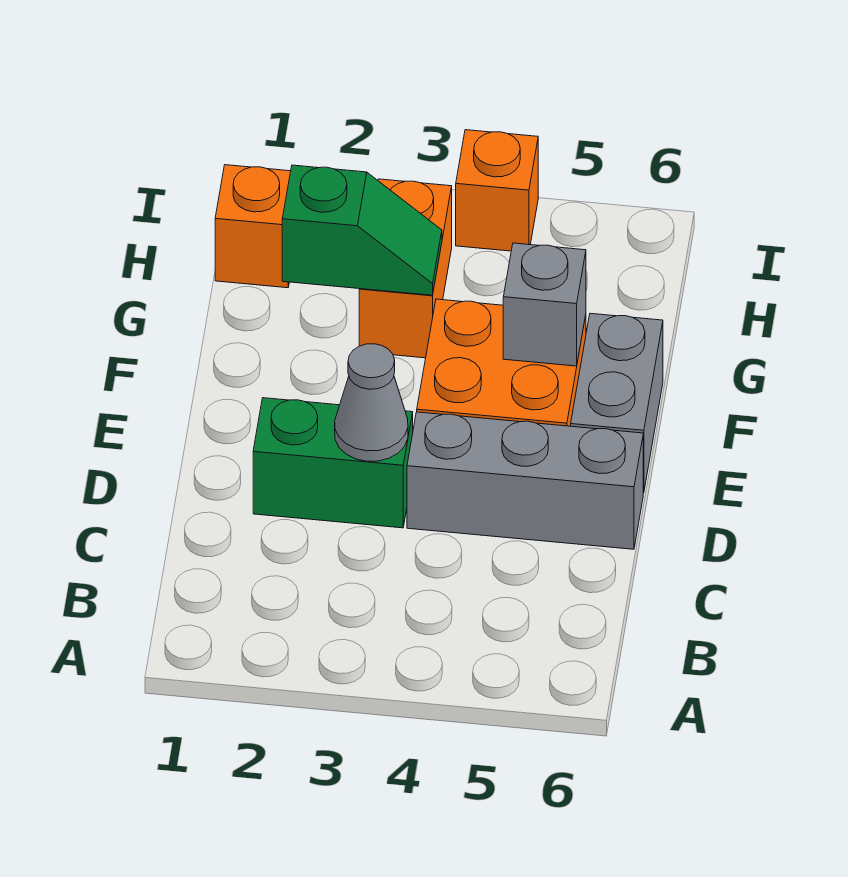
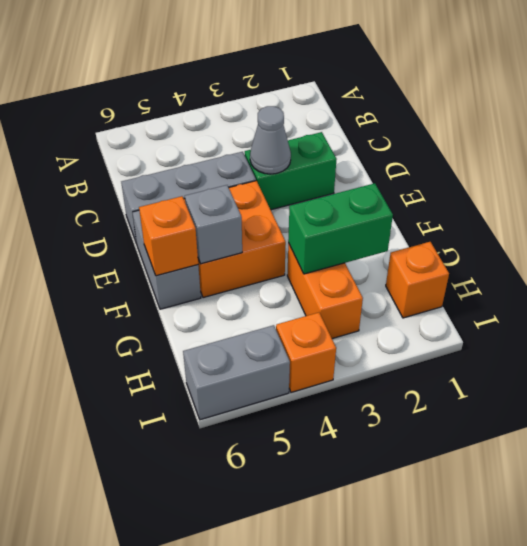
none -> orange brick F6 level 2
green slope G2:G3 level 2 top 2 -> green brick G2:G3 level 2
none -> grey brick I5:I6 level 1

